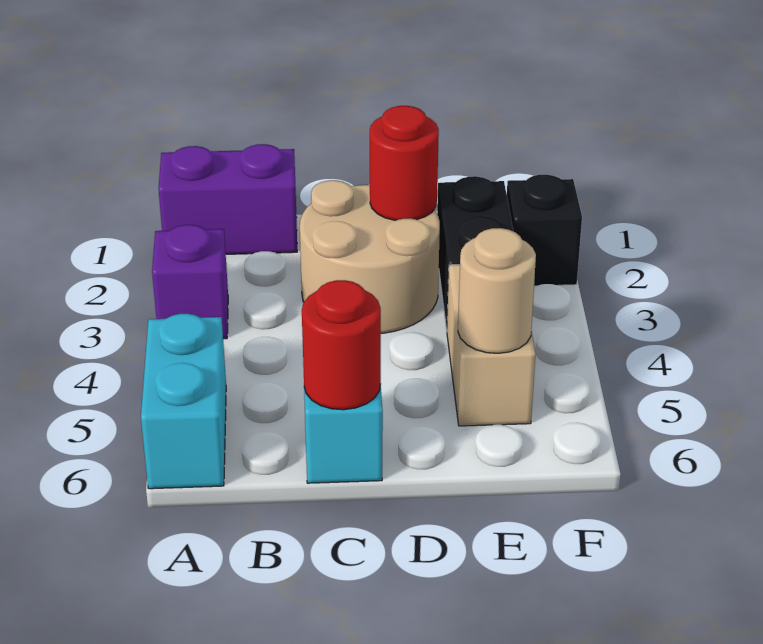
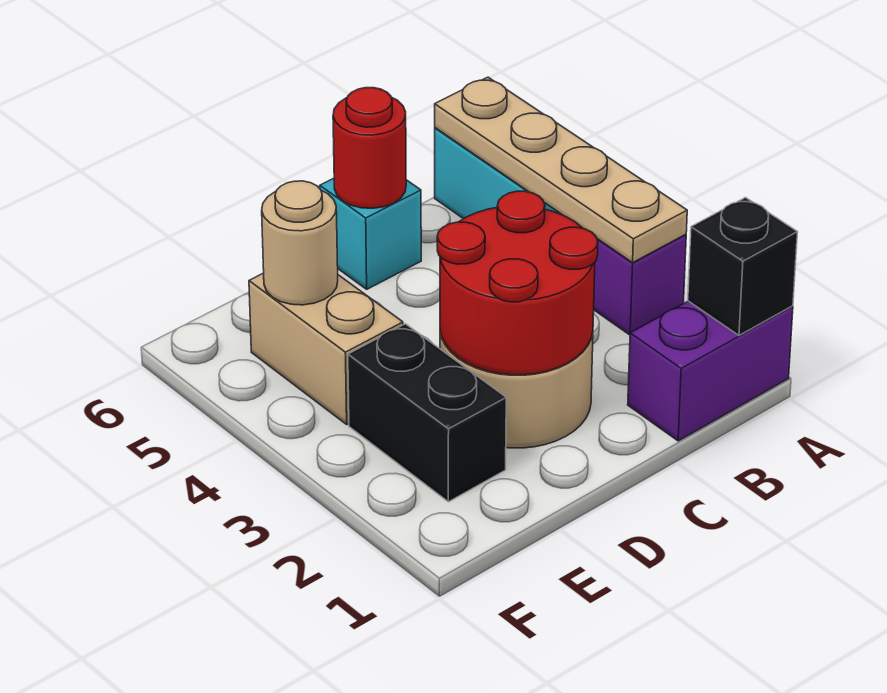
none -> tan plate A3:A6 level 2
red round brick D2 level 2 -> red round brick C2:D3 level 2
black brick F2 level 1 -> black brick A1 level 2

